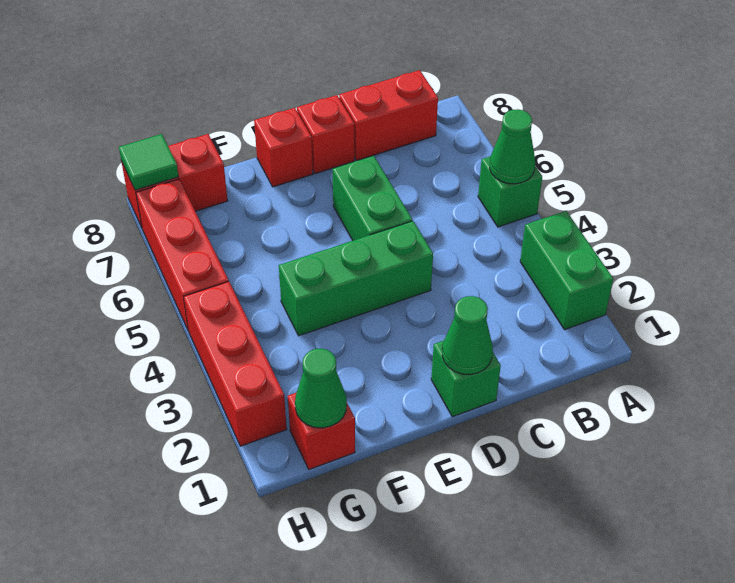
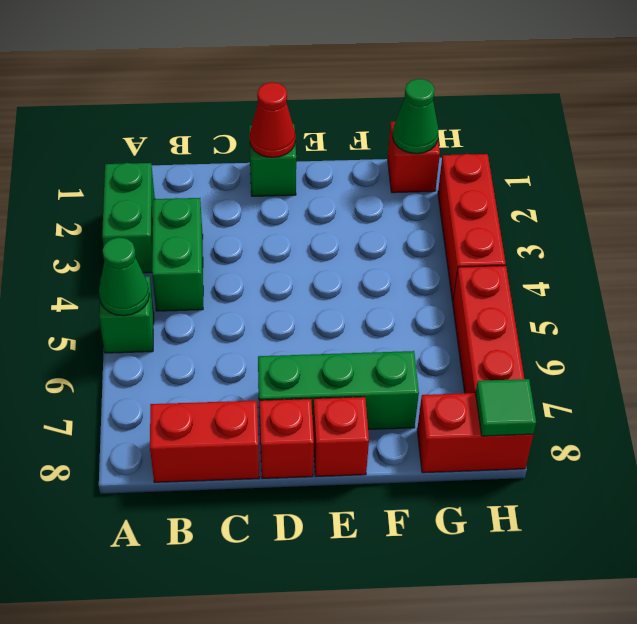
green cone D1 level 2 -> red cone D1 level 2
green brick D4:F4 level 1 -> green brick D7:F7 level 1
green brick D5:D6 level 1 -> green brick B3:B4 level 1

